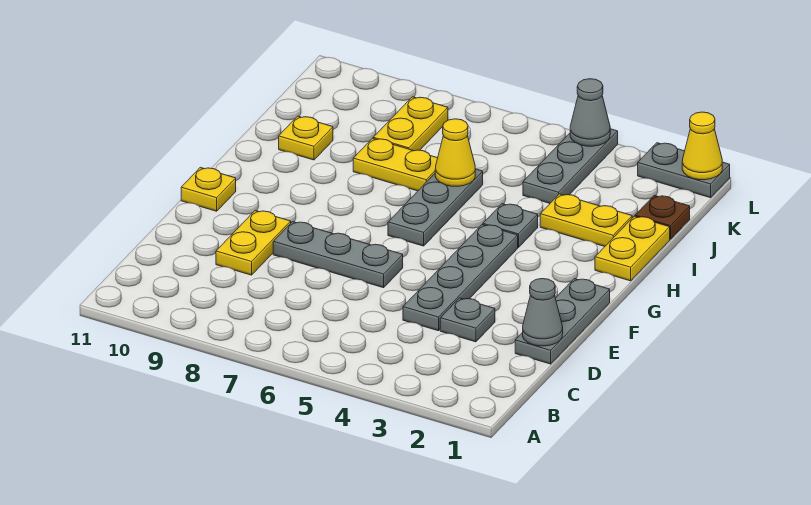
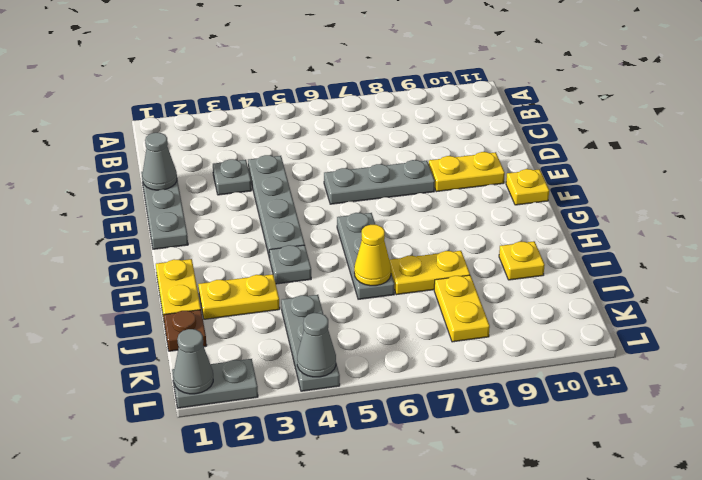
yellow plate D9:E9 level 1 -> yellow plate E9:E10 level 1
yellow cone L1 level 2 -> grey cone L1 level 2

